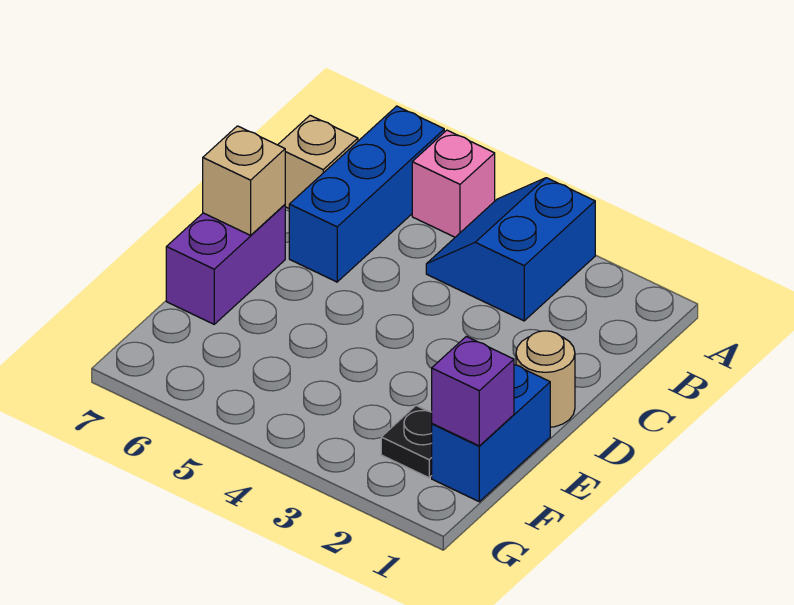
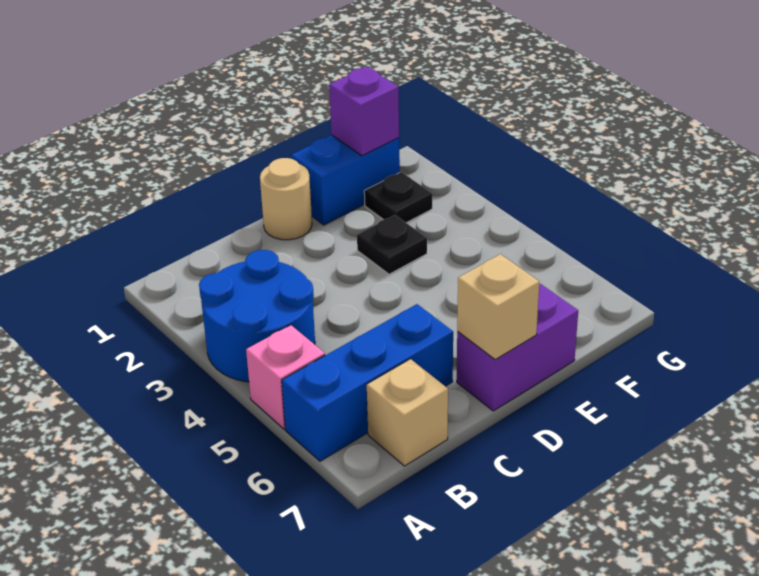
blue slope A3:B4 level 1 top 3 -> blue round brick A3:B4 level 1
none -> black plate E3 level 1

